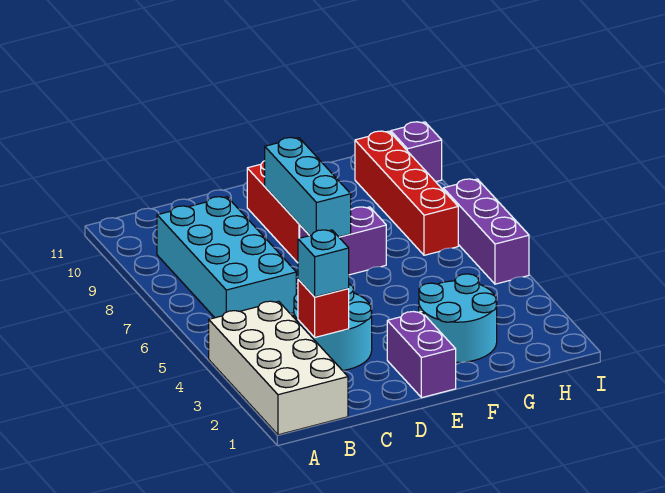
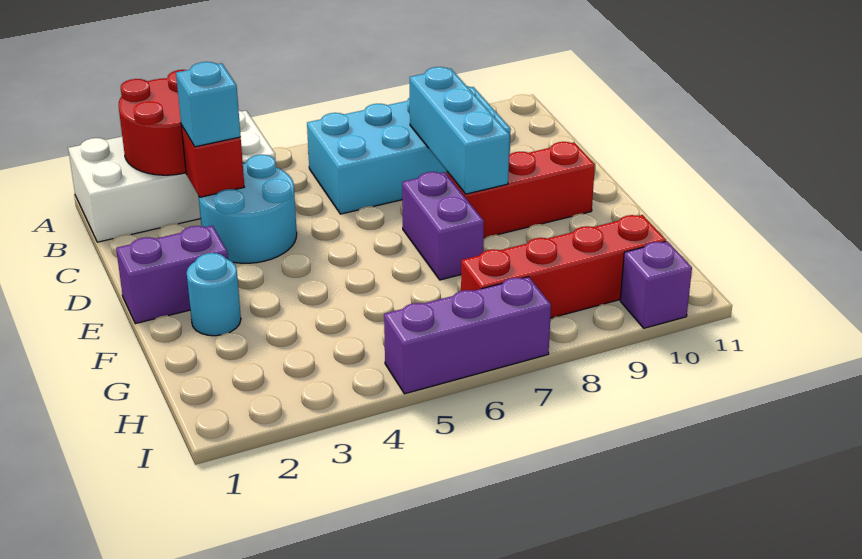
none -> red round brick A2:B3 level 2
cyan brick E7:E9 level 2 -> cyan brick C8:E8 level 2
cyan round brick F2:G3 level 1 -> cyan round brick F2 level 1

